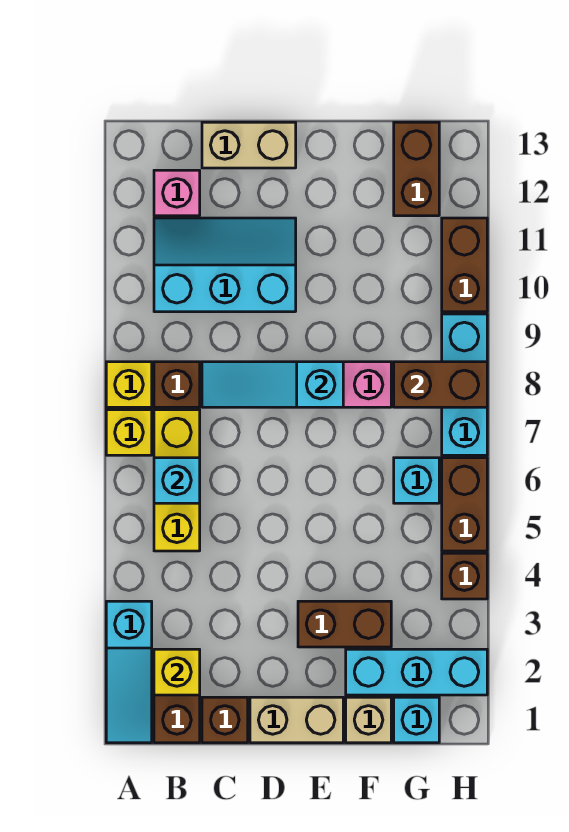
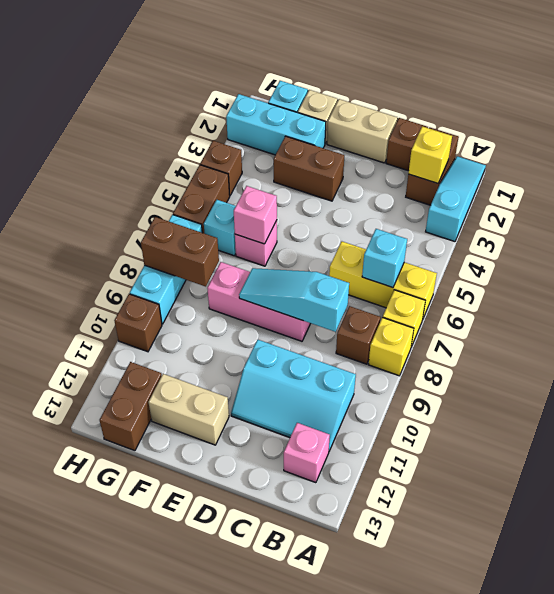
yellow brick B5:B7 level 1 -> yellow brick A6:C6 level 1
cyan slope C8:E8 level 2 top E -> cyan slope C8:E8 level 2 top C
tan brick C13:D13 level 1 -> tan brick E12:F12 level 1
none -> pink brick F6 level 1
none -> pink brick F6 level 2
brown brick H10:H11 level 1 -> brown brick H10 level 1

